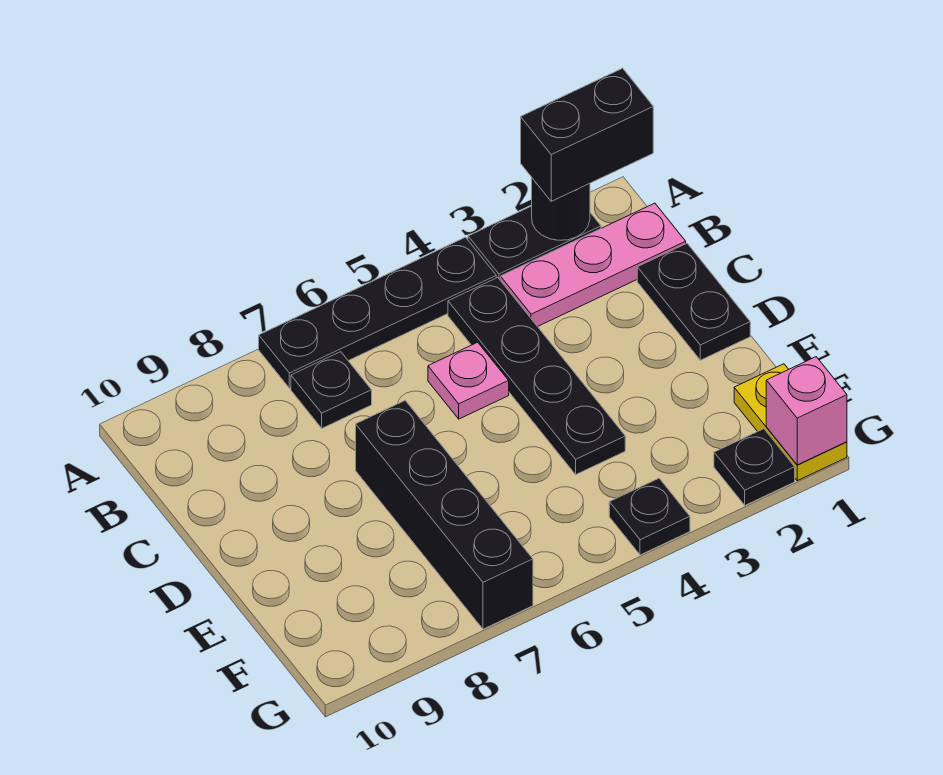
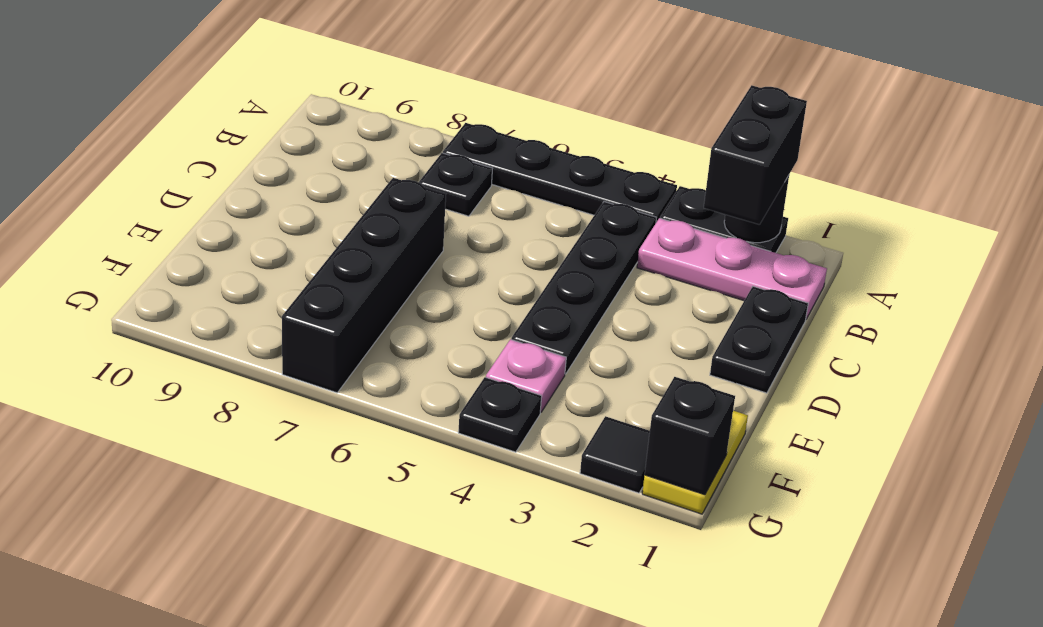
black brick A1:A2 level 3 -> black brick A2:B2 level 3
pink plate C5 level 1 -> pink plate F4 level 1
pink brick G1 level 2 -> black brick G1 level 2
black plate G2 level 1 -> black tile G2 level 1

